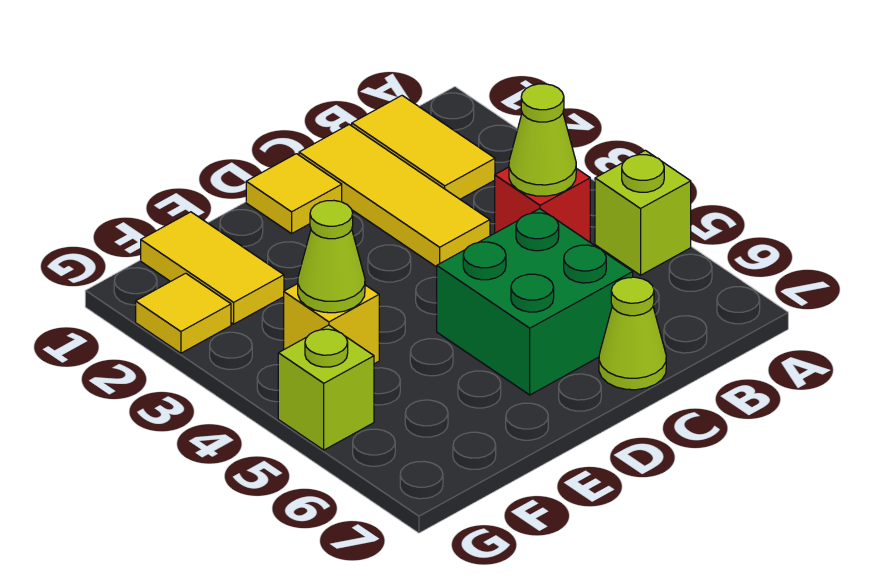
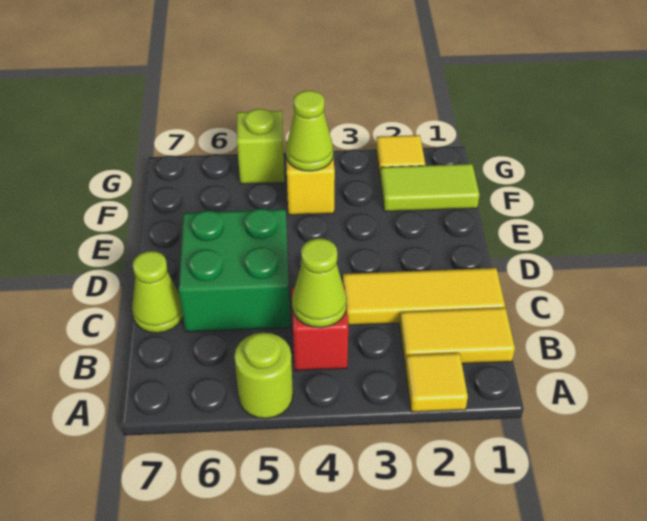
lime brick A5 level 1 -> lime round brick A5 level 1
yellow tile D1 level 1 -> yellow tile A2 level 1
yellow tile F1:F2 level 1 -> lime tile F1:F2 level 1

